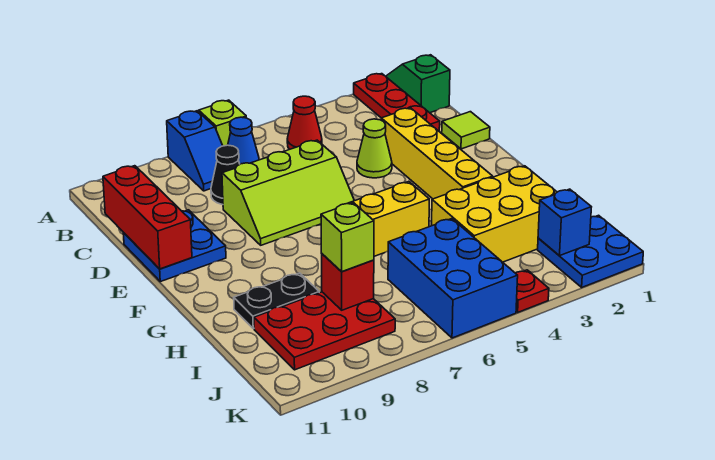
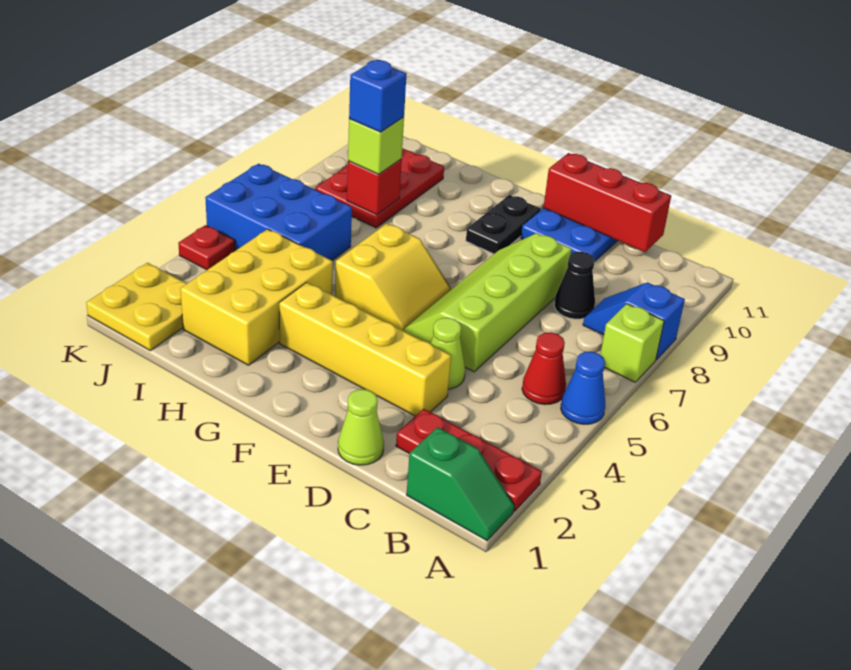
blue cone B7 level 1 -> blue cone A5 level 1
lime tile D1 level 1 -> lime cone D1 level 1
lime slope D6:E8 level 1 top D -> lime slope D5:E8 level 1 top D
black plate H9:H10 level 1 -> black plate F9:F10 level 1
blue plate J1:K2 level 1 -> yellow plate J1:K2 level 1
blue brick J2 level 2 -> blue brick I8 level 4

